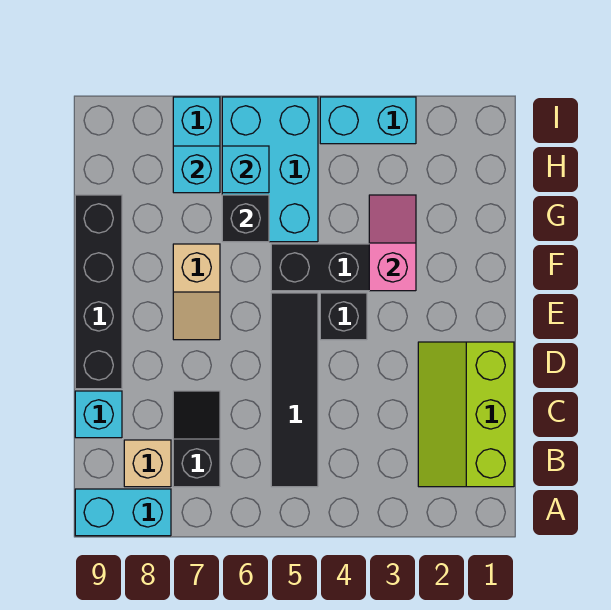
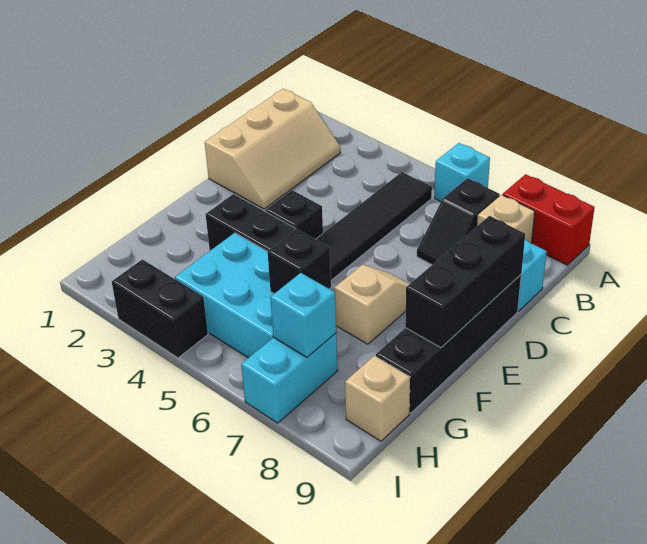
cyan brick A8:A9 level 1 -> red brick A8:A9 level 1
lime slope B1:D2 level 1 top 1 -> tan slope B1:D2 level 1 top 1
none -> black brick D9:F9 level 2
pink slope F3:G3 level 2 top F -> none
cyan brick G5:I6 level 1 -> cyan brick G4:H6 level 1
cyan brick H6 level 2 -> cyan brick A6 level 1
none -> tan brick H9 level 1
cyan brick I3:I4 level 1 -> black brick I3:I4 level 1

